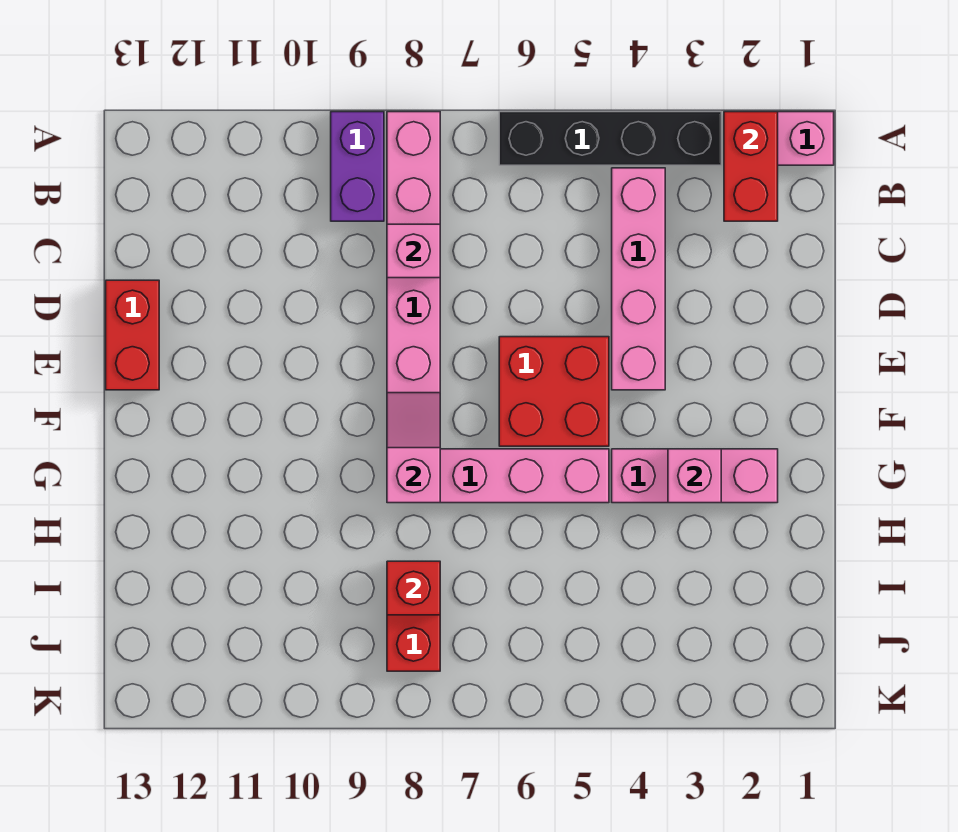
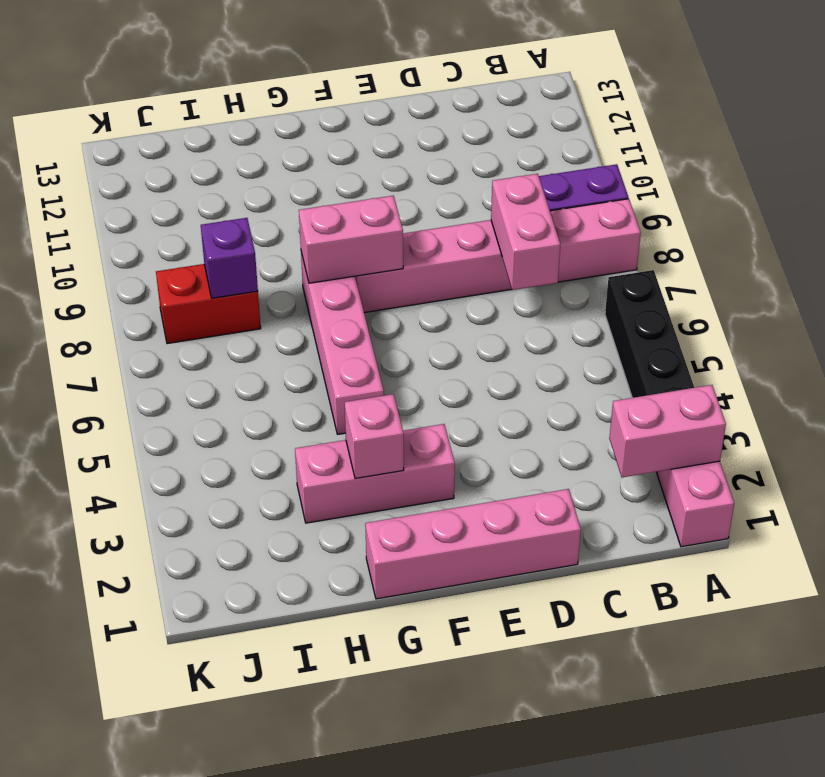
red brick A2:B2 level 2 -> pink brick A2:B2 level 2
pink brick B4:E4 level 1 -> pink brick D1:G1 level 1
pink brick C8 level 2 -> pink brick C7:C8 level 2
red brick D13:E13 level 1 -> none
red brick E5:F6 level 1 -> none
pink slope F8:G8 level 2 top G -> pink brick F8:G8 level 2
pink brick G2:G4 level 1 -> pink brick F3:H3 level 1
red brick I8 level 2 -> purple brick I8 level 2

